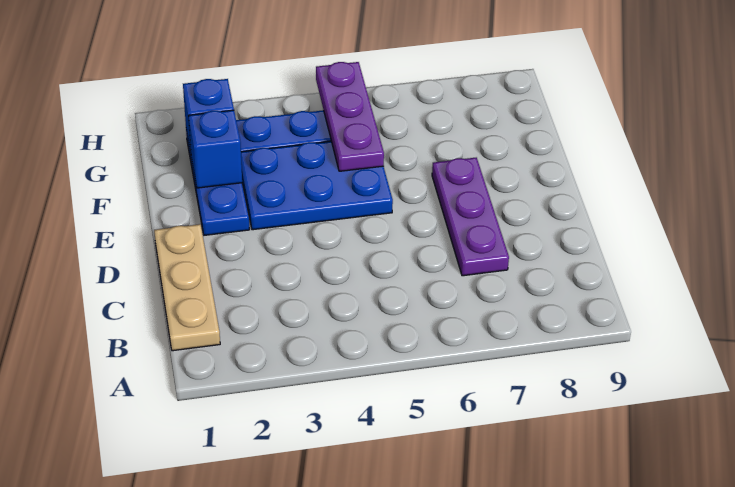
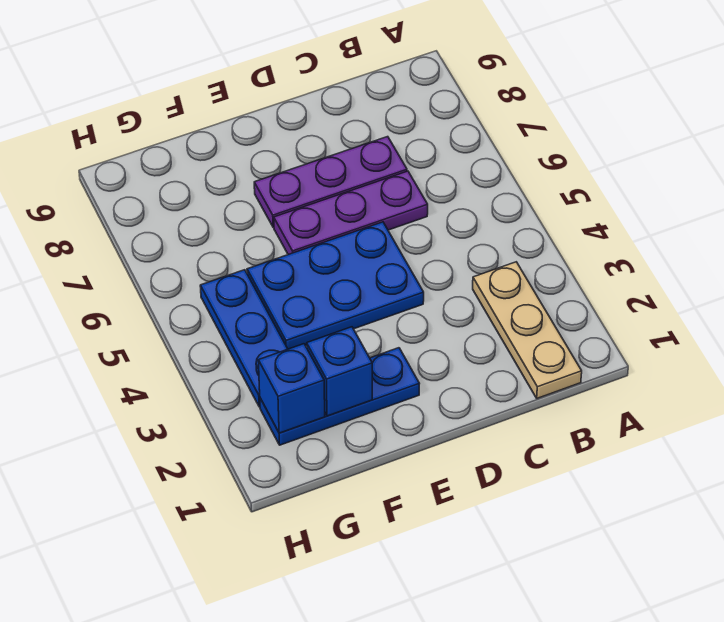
tan plate B1:D1 level 1 -> tan plate B1:B3 level 1
blue plate E3:F5 level 1 -> blue plate D4:F5 level 1
purple plate F5:H5 level 2 -> purple plate C6:E6 level 1

